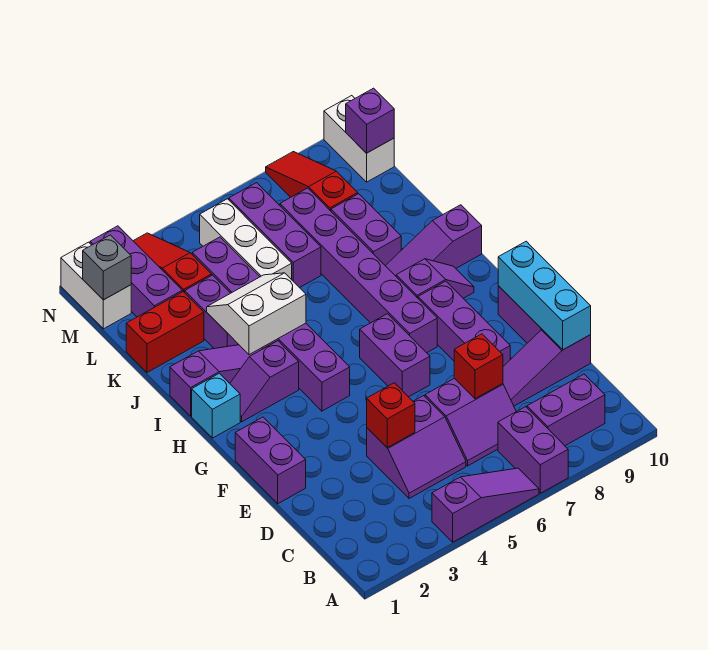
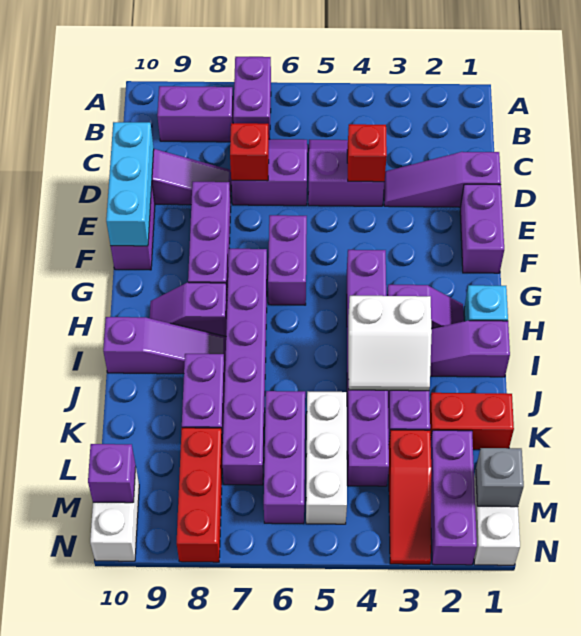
purple slope A4:A6 level 1 top 4 -> purple slope D1:D3 level 1 top 1
red slope L8:N8 level 1 top L -> red brick L8:N8 level 1

